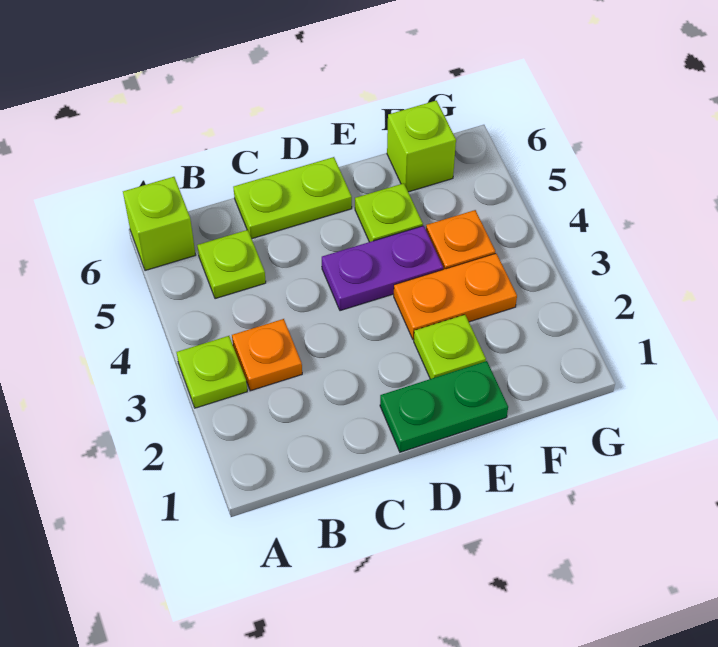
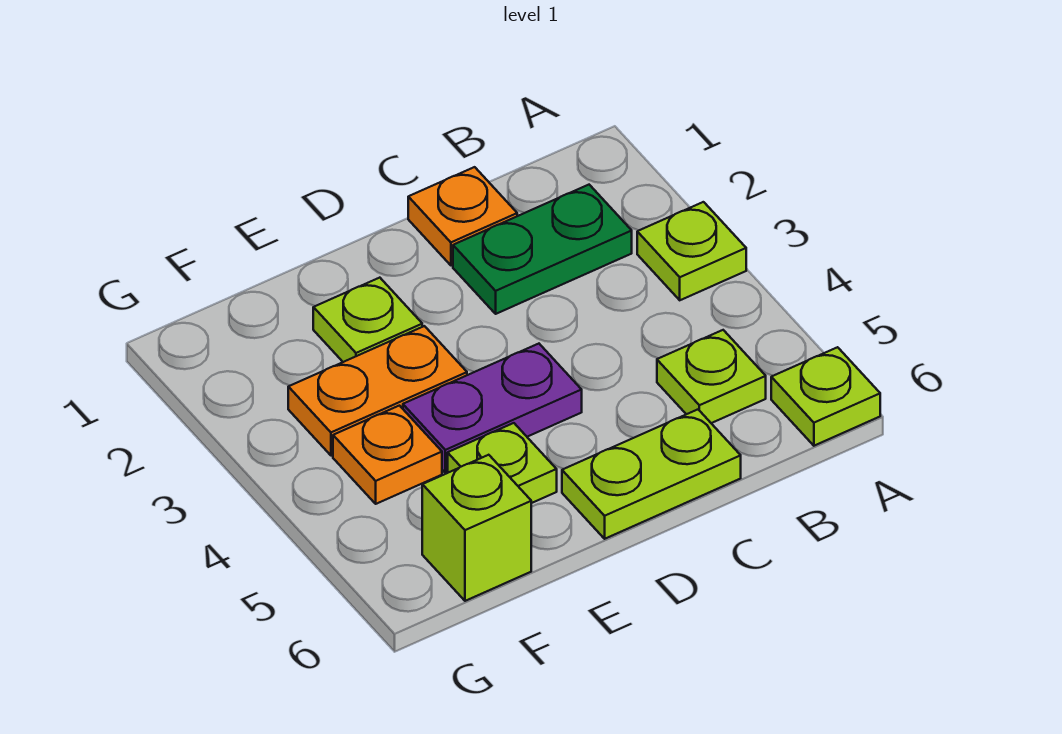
lime brick A6 level 1 -> lime plate A6 level 1
orange plate B3 level 1 -> orange plate C1 level 1
green plate D1:E1 level 1 -> green plate B2:C2 level 1

